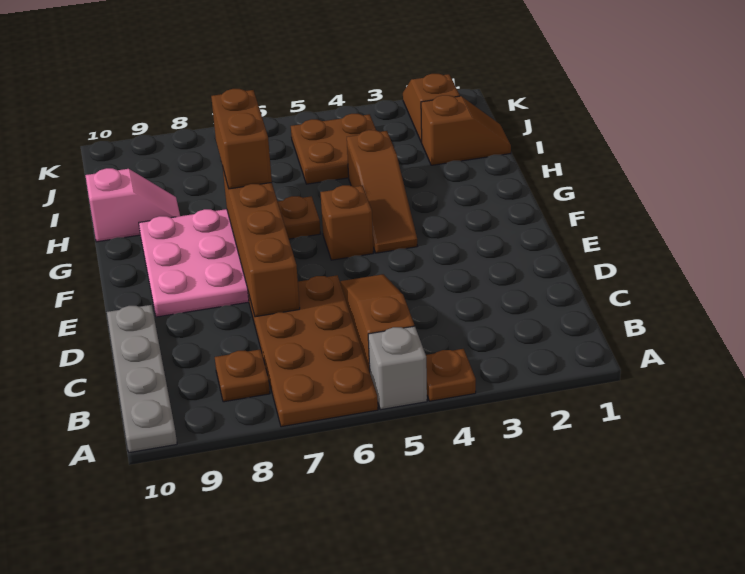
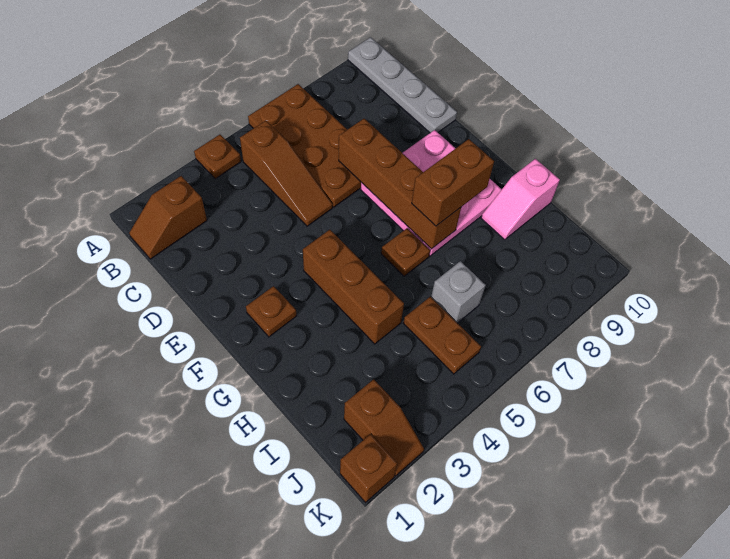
grey brick A5 level 1 -> grey brick I6 level 1
brown plate B8 level 1 -> brown plate F2 level 1
brown slope F4:H4 level 1 top H -> brown brick F4:H4 level 1
brown brick F5 level 1 -> brown brick K1 level 1
brown brick G7:H7 level 3 -> brown brick G7:G8 level 3
brown slope I1:I2 level 1 top 2 -> brown slope B1:B2 level 1 top 2
brown plate I4:J5 level 1 -> brown plate I5:J5 level 1

